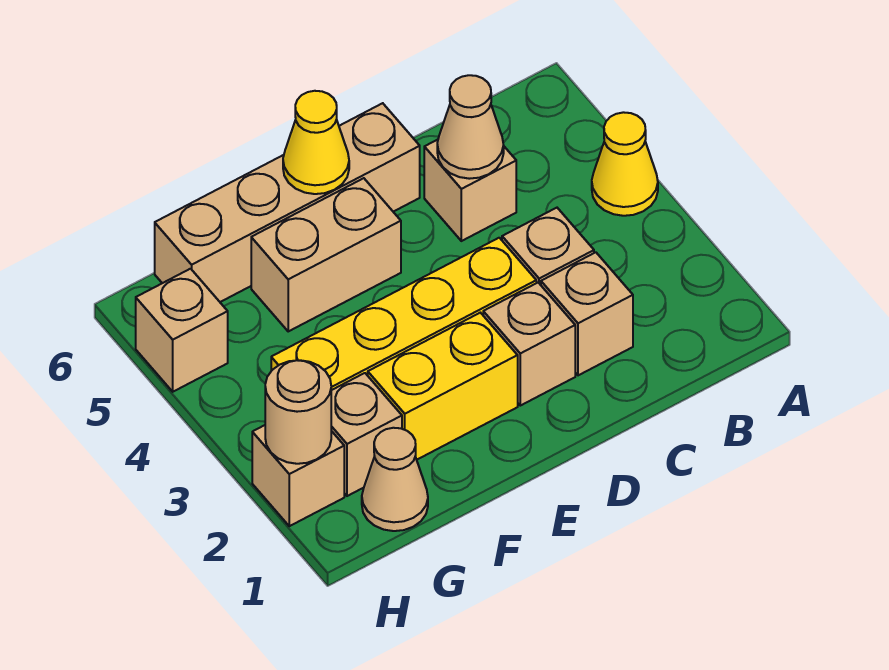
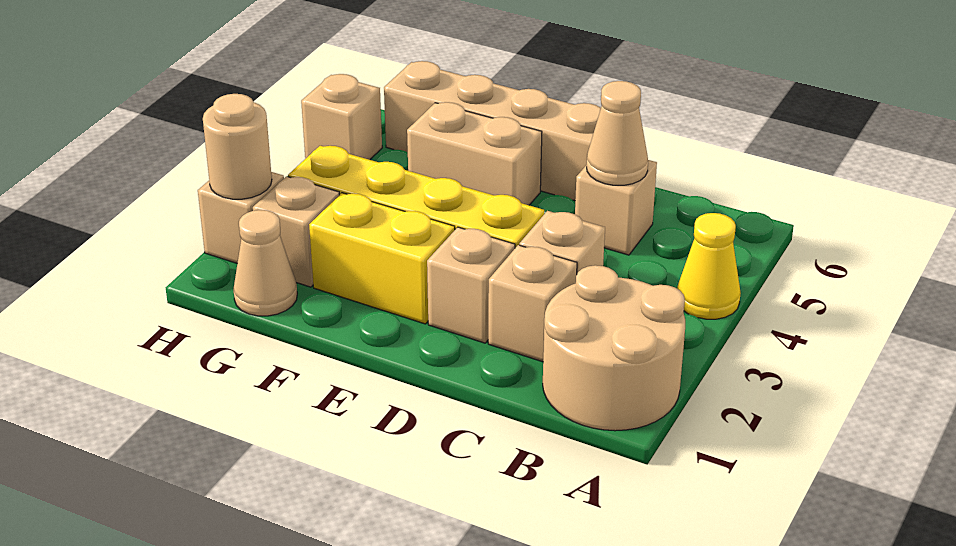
none -> tan round brick A1:B2 level 1
yellow cone E6 level 2 -> none

